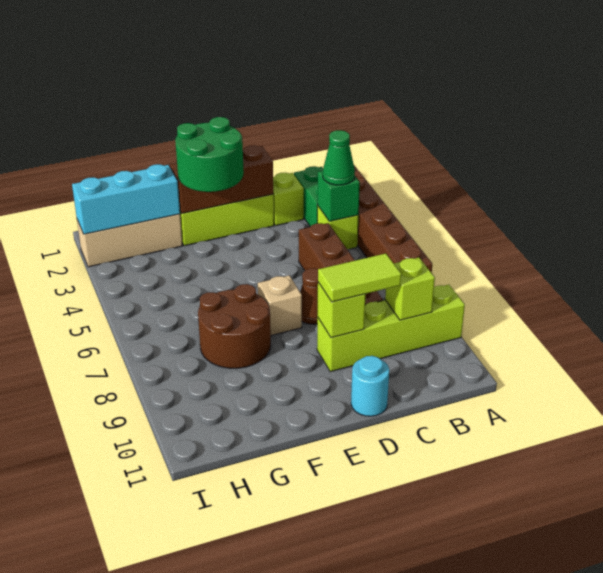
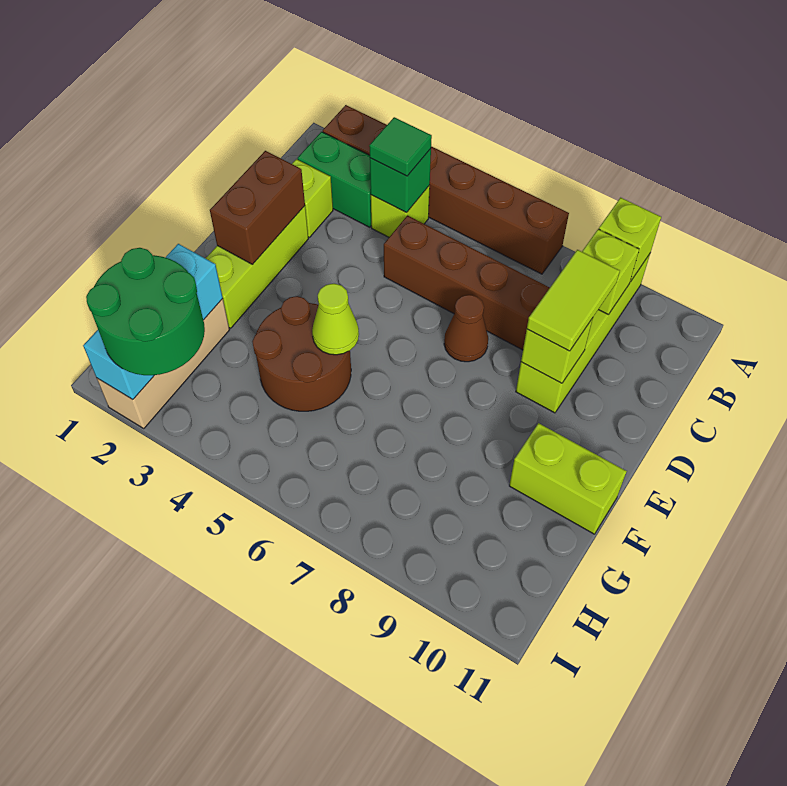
none -> lime brick A9 level 2
green cone B4 level 3 -> green tile B4 level 3
brown brick D2:F2 level 2 -> brown brick D2:E2 level 2
cyan round brick D11 level 1 -> none
green round brick E2:F3 level 3 -> green round brick H2:I3 level 3
tan brick E7 level 1 -> none
none -> lime cone F5 level 2
brown round brick F7:G8 level 1 -> brown round brick F4:G5 level 1
none -> lime brick F10:F11 level 1

